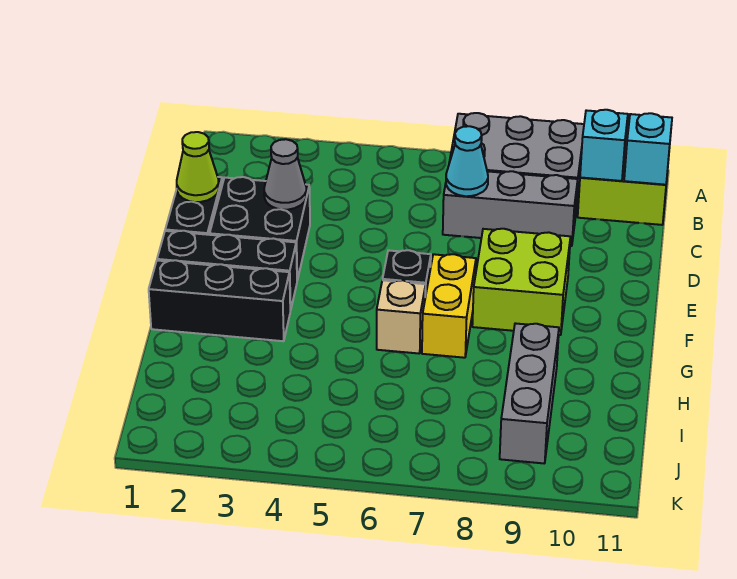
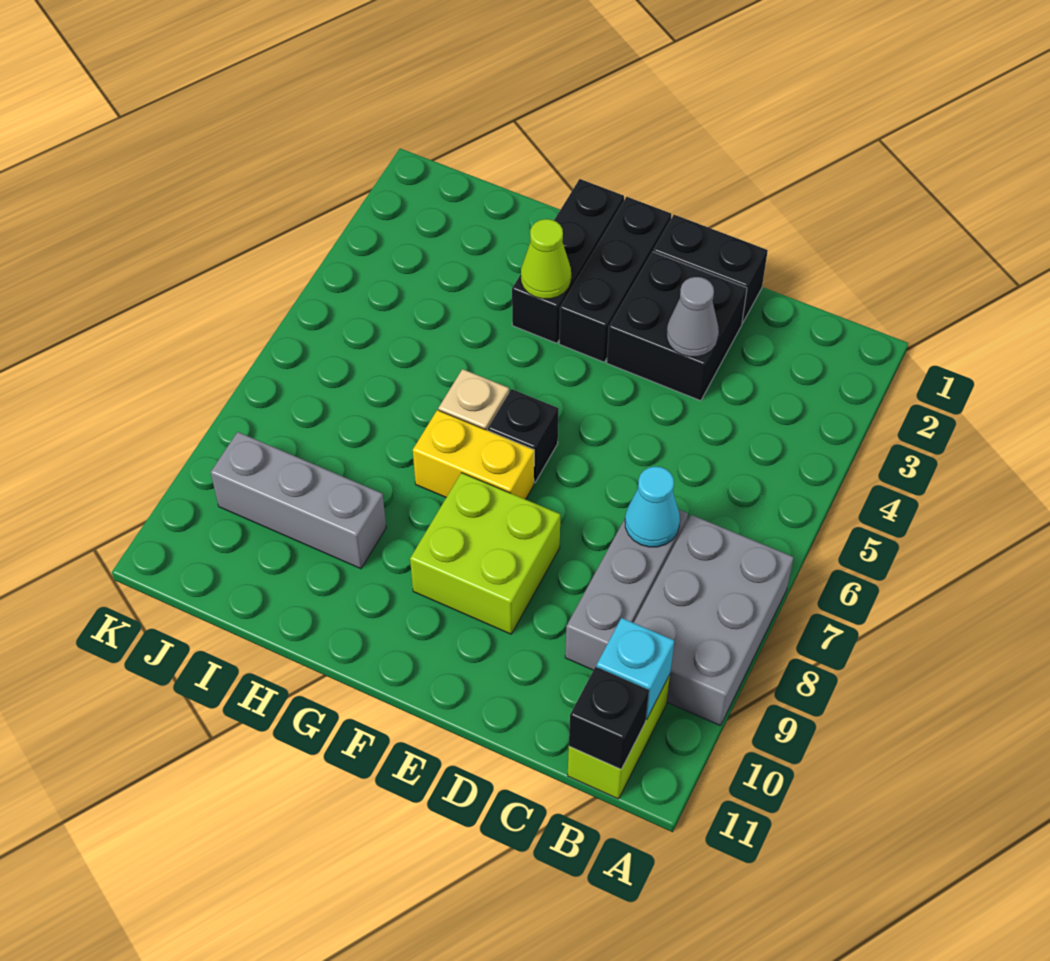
cyan brick B11 level 2 -> black brick B11 level 2
lime cone D1 level 2 -> lime cone G3 level 2

